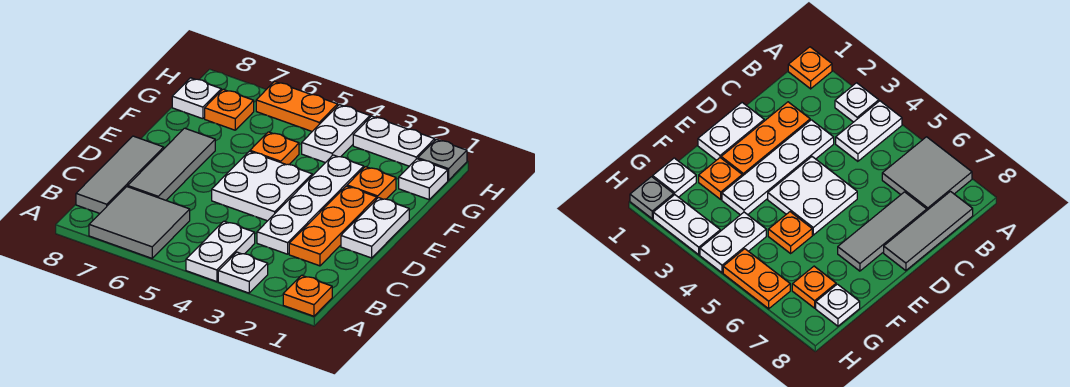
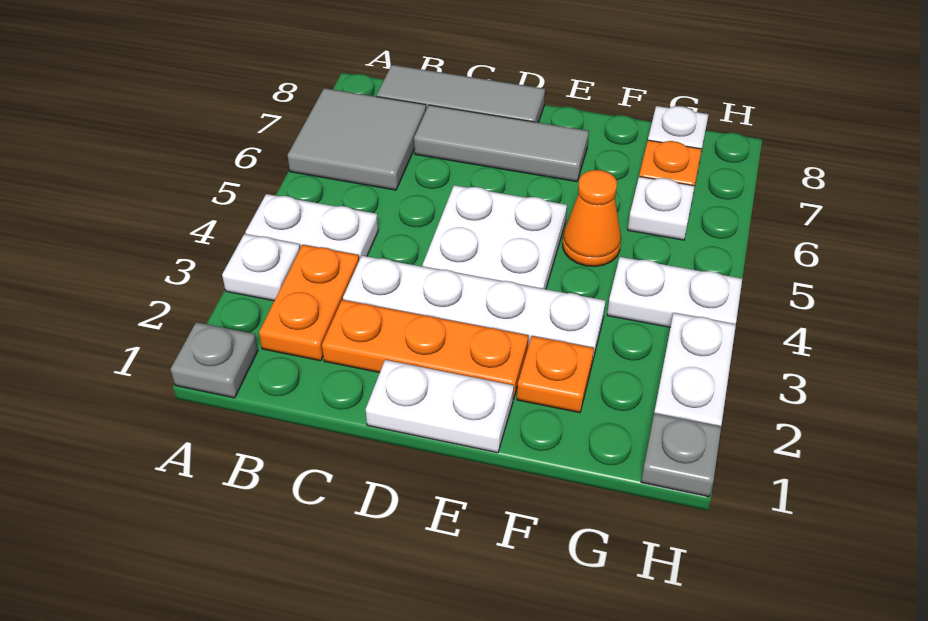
orange plate A1 level 1 -> grey plate A1 level 1
orange plate F5 level 1 -> orange cone F5 level 1
white plate G1 level 1 -> white plate G6 level 1
orange plate H5:H6 level 1 -> orange plate B2:B3 level 1

